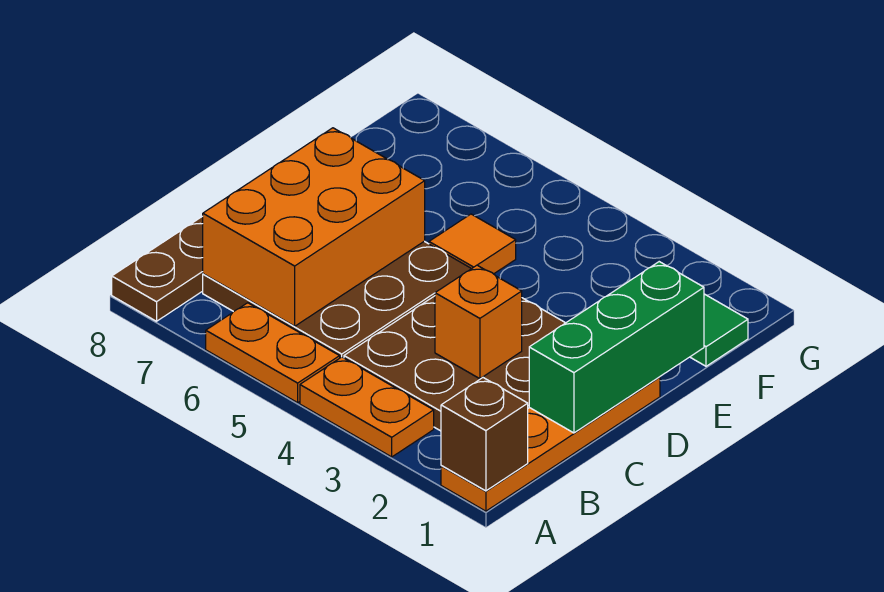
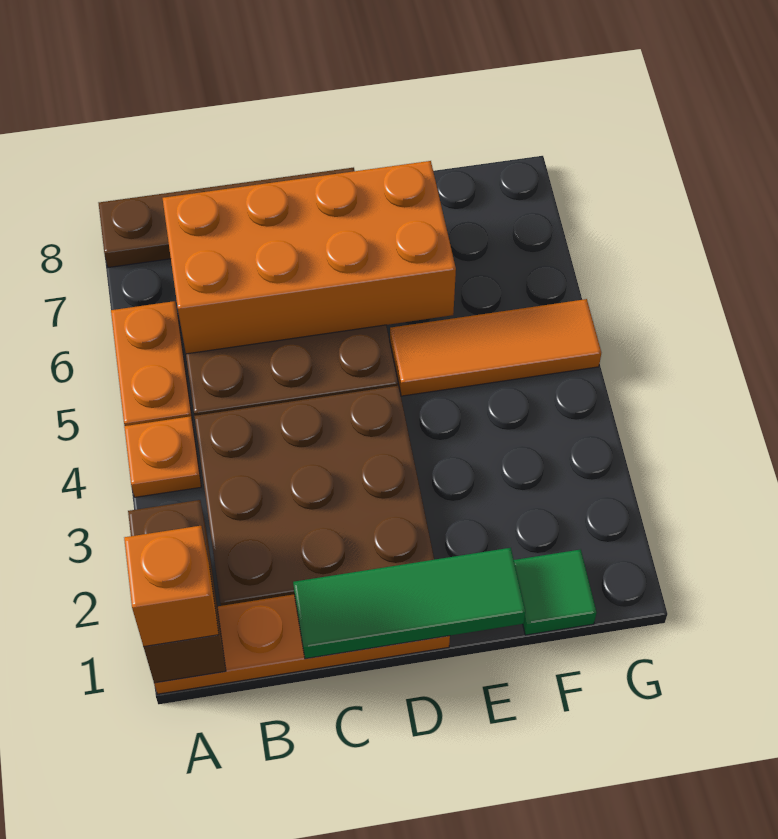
brown brick A1 level 2 -> brown brick A1:A2 level 2
orange plate A3:A4 level 1 -> orange plate A4 level 1
orange brick B6:D7 level 2 -> orange brick B6:E7 level 2
green brick C1:E1 level 2 -> green tile C1:E1 level 2
orange brick C3 level 2 -> orange brick A1 level 3
orange tile E5 level 1 -> orange tile E5:G5 level 1

